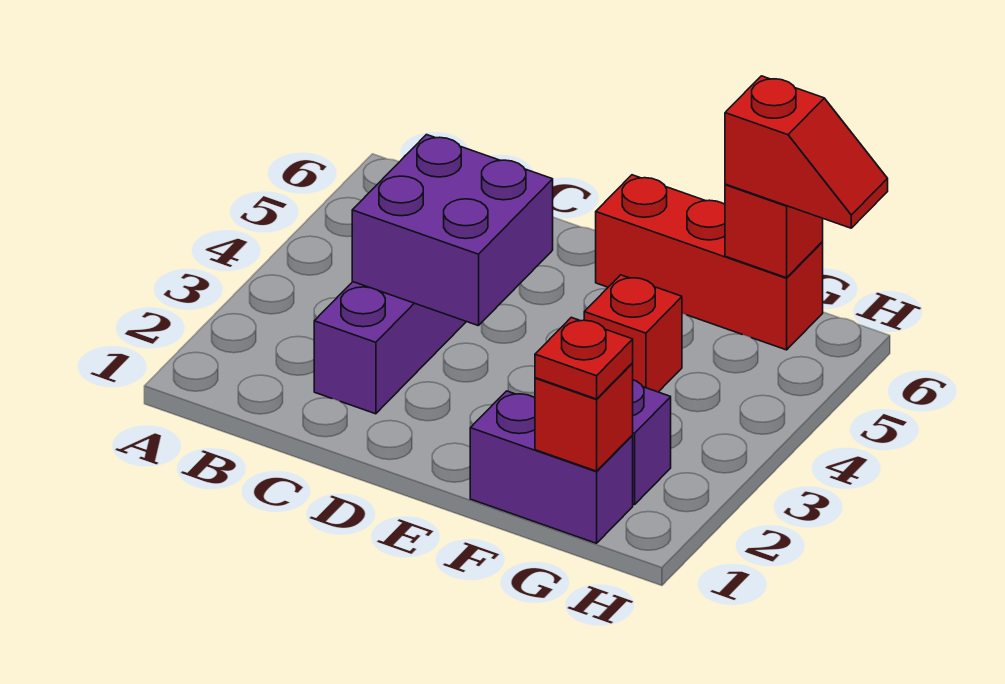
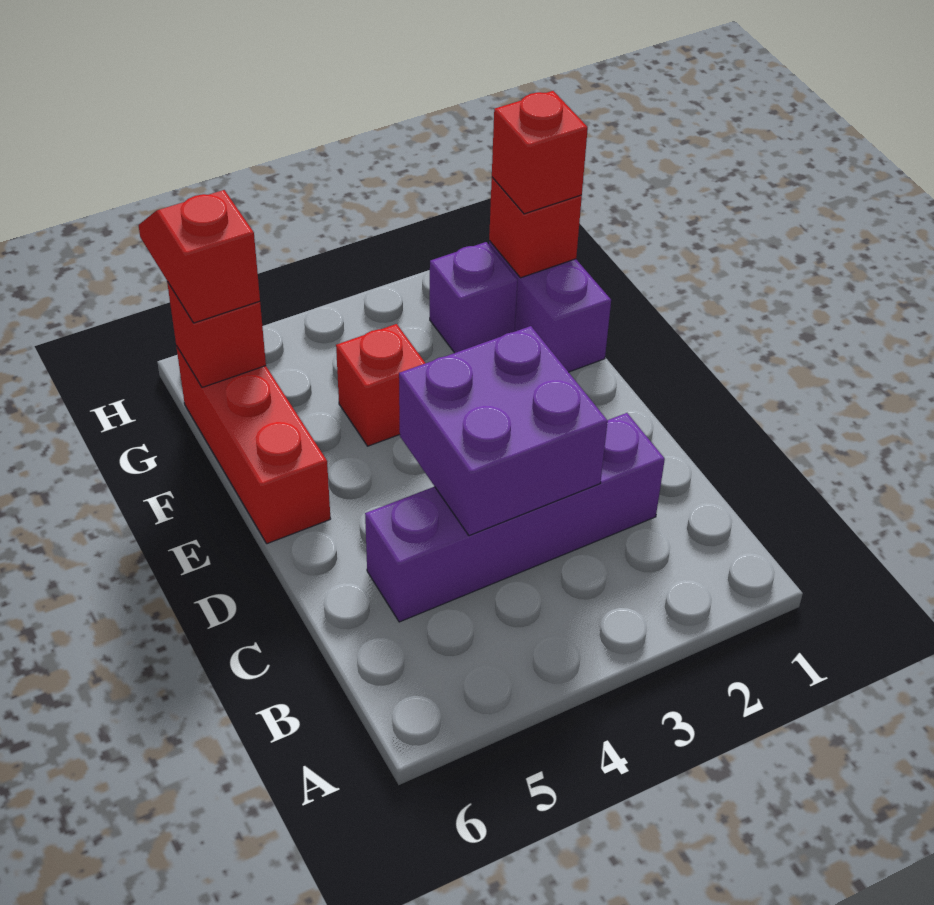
red plate G1 level 3 -> red brick G1 level 3

